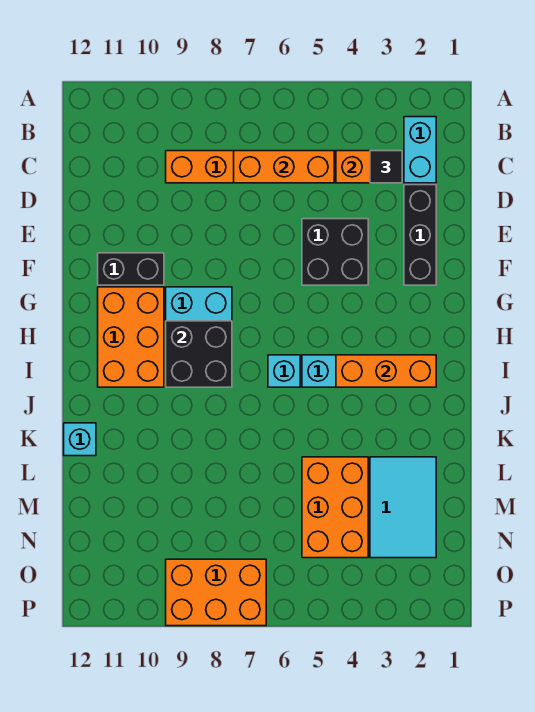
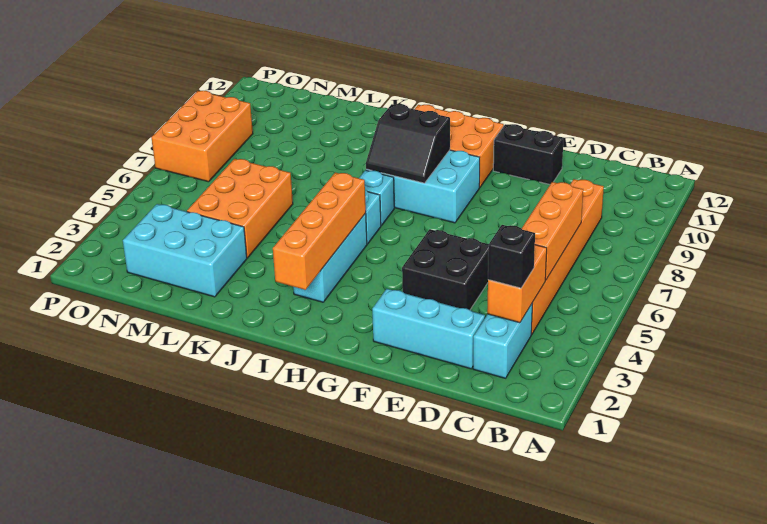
cyan brick B2:C2 level 1 -> cyan brick C2:C3 level 1
black tile C3 level 3 -> black brick C3 level 3
black brick D2:F2 level 1 -> cyan brick D2:F2 level 1
black brick F10:F11 level 1 -> black brick E11:F11 level 1
black brick H8:I9 level 2 -> black slope H8:I9 level 2 top 9
orange brick I2:I4 level 2 -> orange brick I2:I5 level 2
cyan brick K12 level 1 -> cyan brick I7 level 1
cyan tile L2:N3 level 1 -> cyan brick L2:N3 level 1
orange brick L4:N5 level 1 -> orange brick L4:M6 level 1

